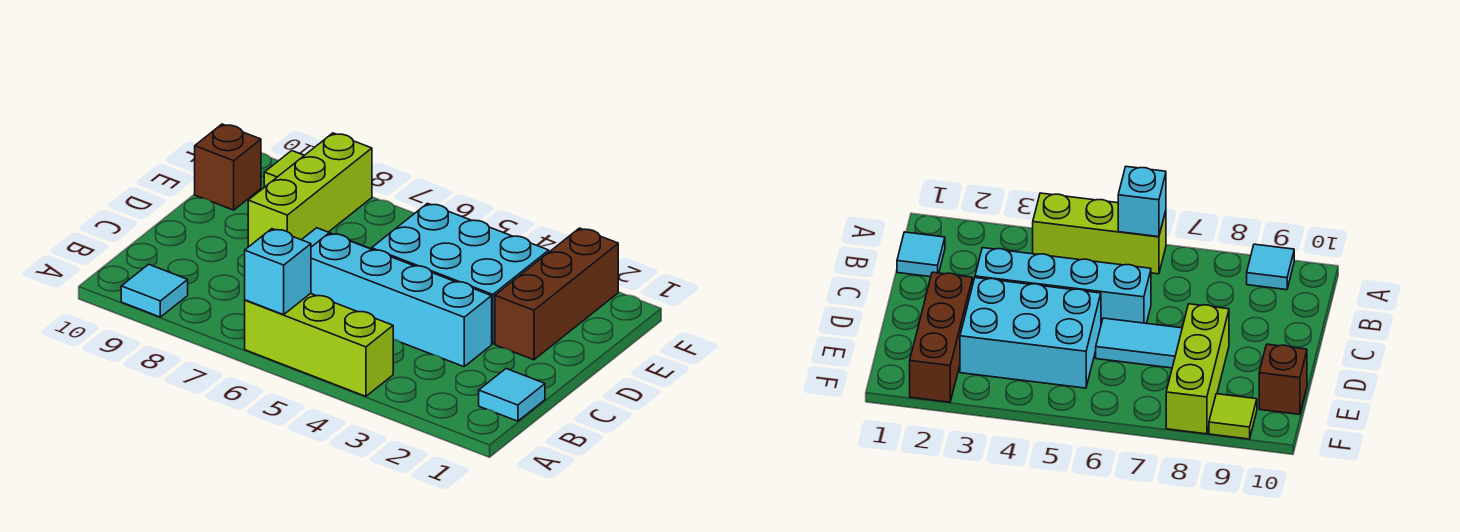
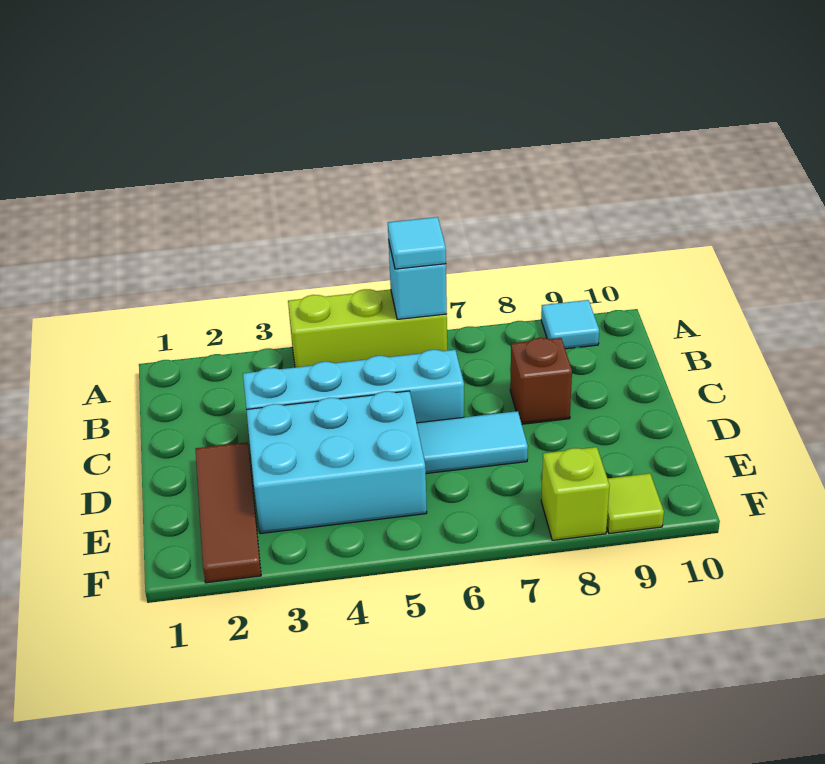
cyan tile B1 level 1 -> cyan tile A6 level 3
brown brick D2:F2 level 1 -> brown tile D2:F2 level 1
lime brick D8:F8 level 1 -> lime brick F8 level 1
brown brick E10 level 1 -> brown brick C8 level 1

